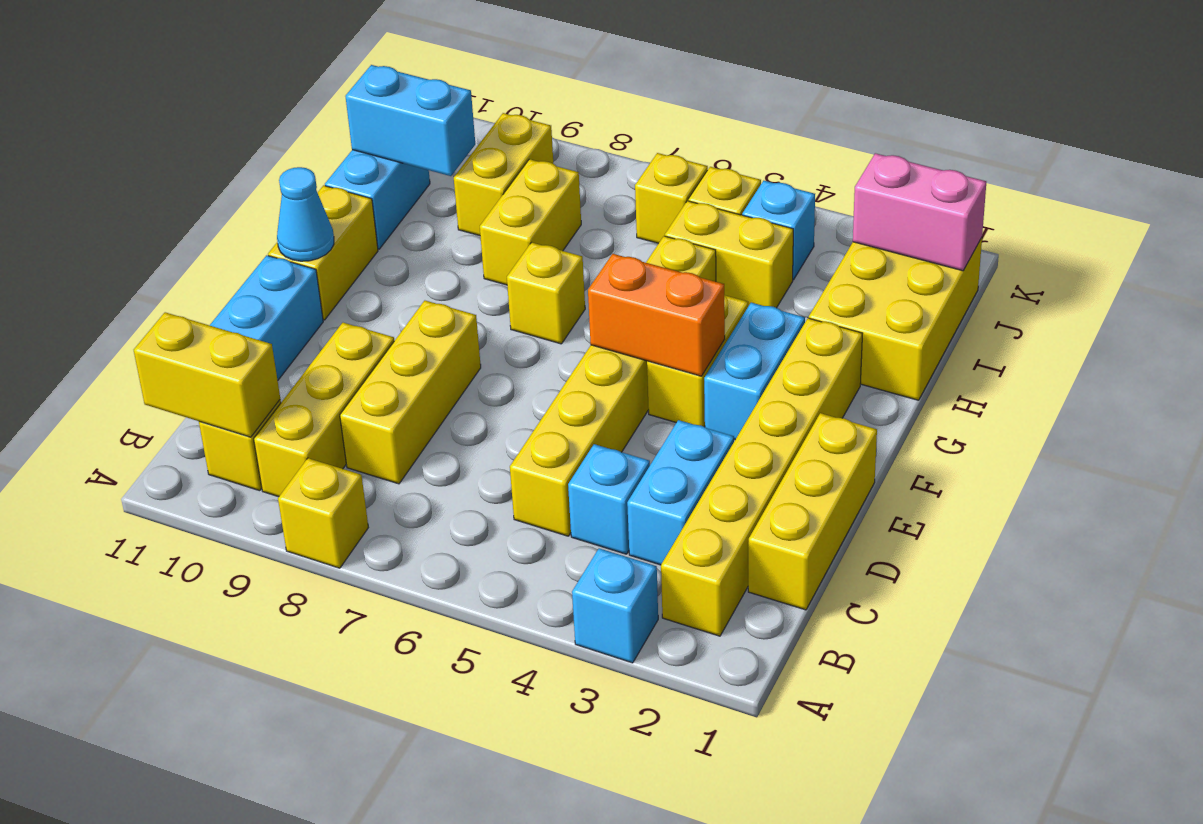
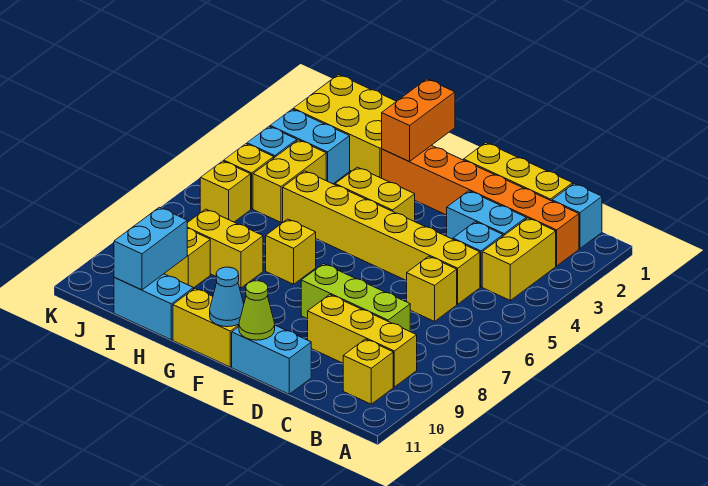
cyan brick A3 level 1 -> cyan brick B1 level 1
yellow brick A8 level 1 -> yellow brick C6 level 1
yellow brick B2:G2 level 1 -> orange brick B2:G2 level 1
yellow brick B10:B11 level 2 -> yellow brick B3:B4 level 1
yellow brick C8:E8 level 1 -> lime brick C8:E8 level 1
none -> lime cone E11 level 2
cyan brick F3:G3 level 1 -> cyan brick I3:J3 level 1
orange brick F4:F5 level 2 -> orange brick G1:G2 level 2
pink brick J1:J2 level 2 -> none

